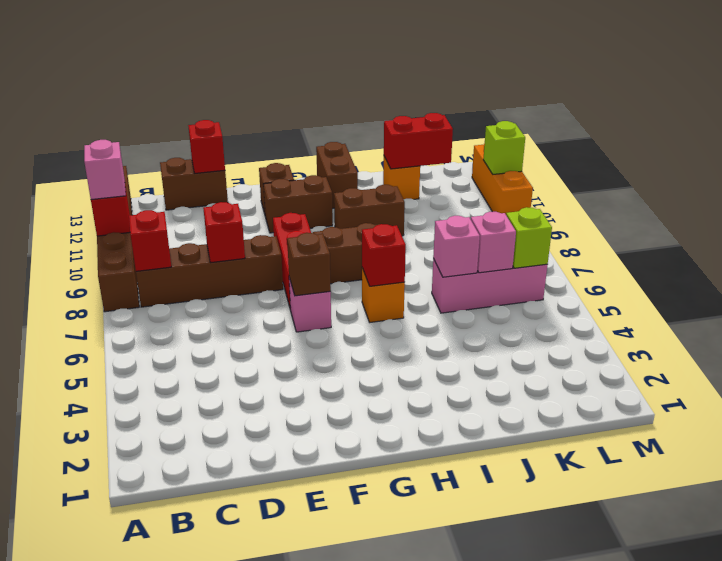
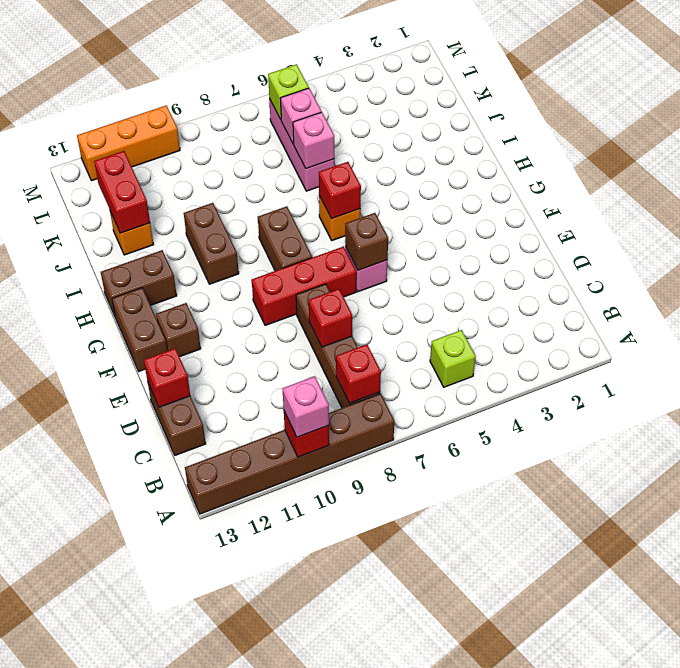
brown brick F11:G11 level 1 -> brown brick F13:G13 level 1
lime brick M11 level 2 -> lime brick B5 level 1

